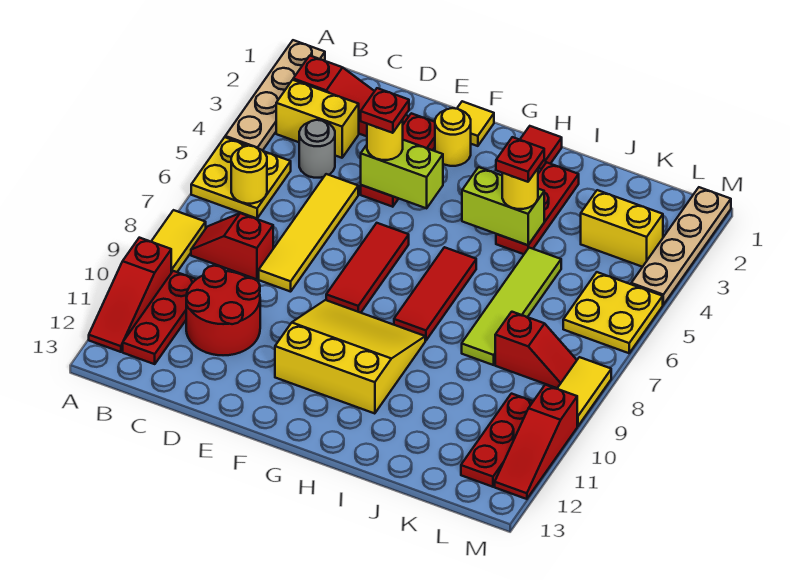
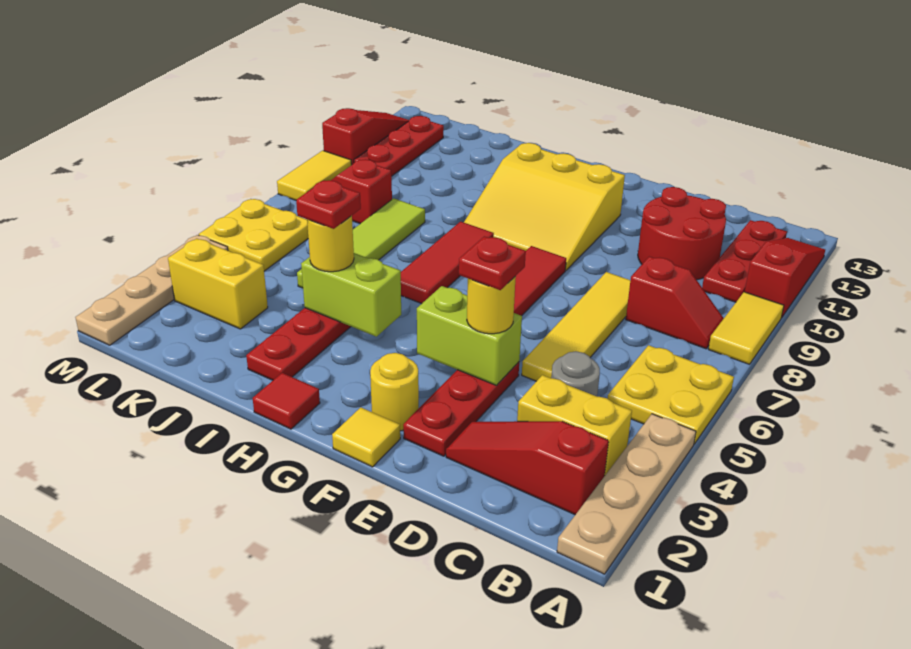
yellow round brick B6 level 2 -> none

